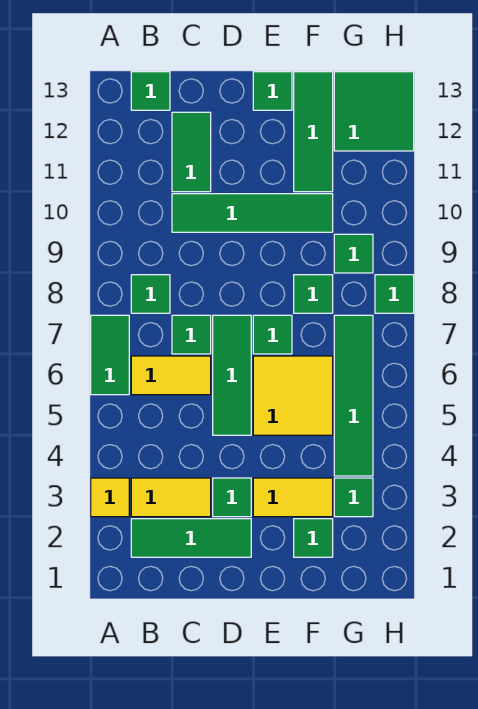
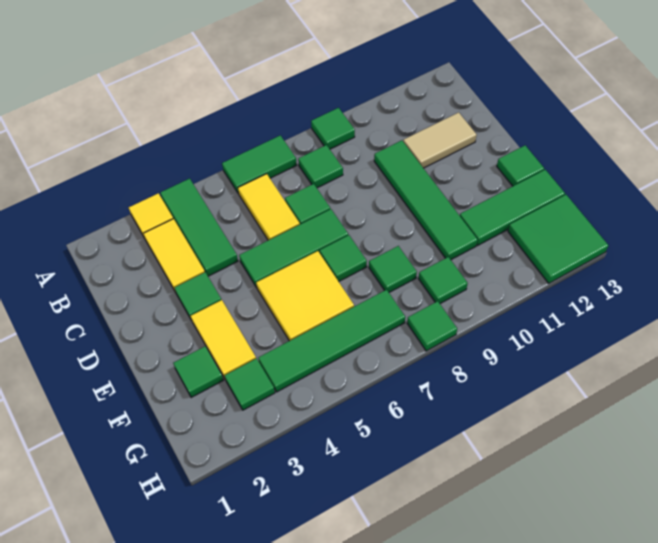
green tile B2:D2 level 1 -> green tile A4:C4 level 1
green tile B13 level 1 -> green tile A9 level 1
green tile C11:C12 level 1 -> tan tile C11:C12 level 1

